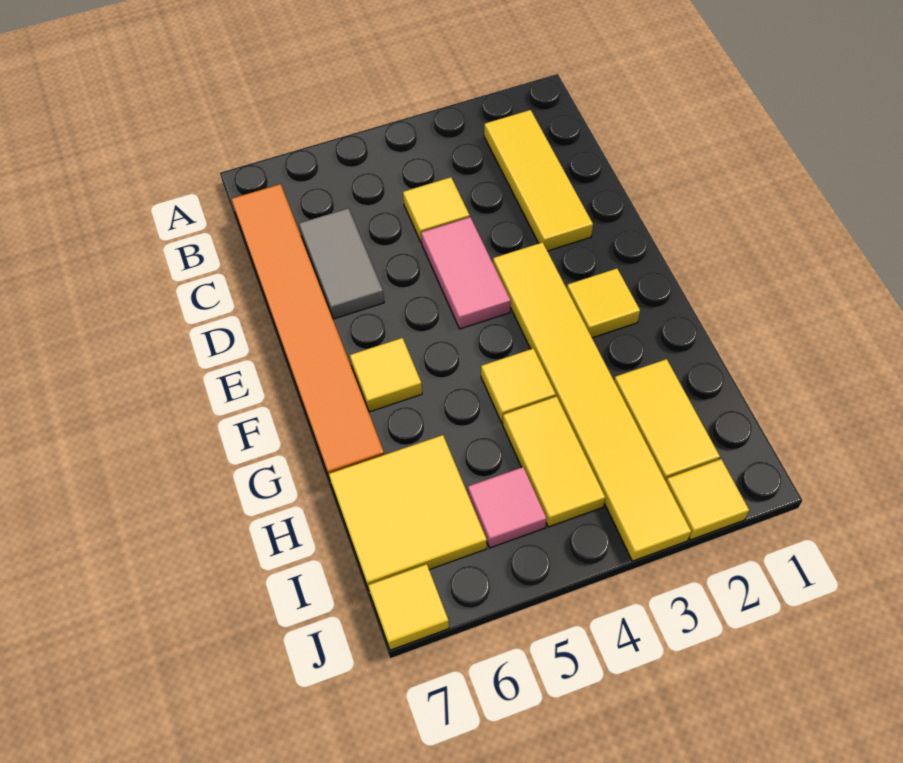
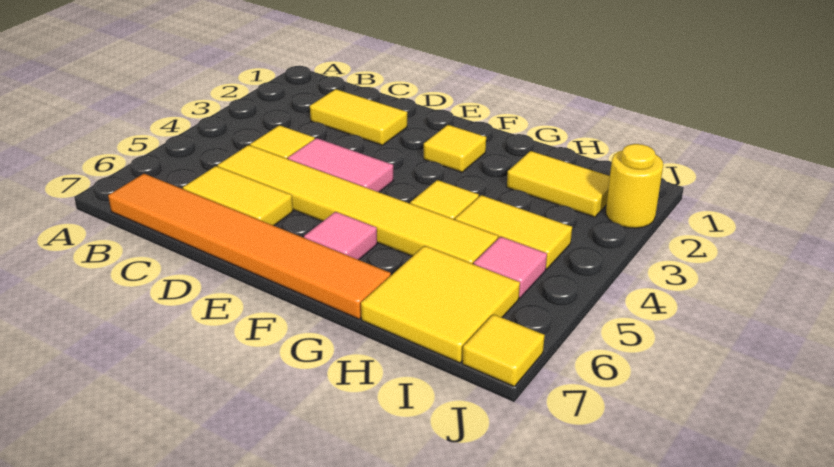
yellow tile B2:D2 level 1 -> yellow tile C2:D2 level 1
grey tile C6:D6 level 1 -> yellow tile C6:D6 level 1
yellow tile E3:J3 level 1 -> yellow tile C5:H5 level 1
yellow tile F6 level 1 -> pink tile F6 level 1
yellow tile J2 level 1 -> yellow round brick J2 level 1

